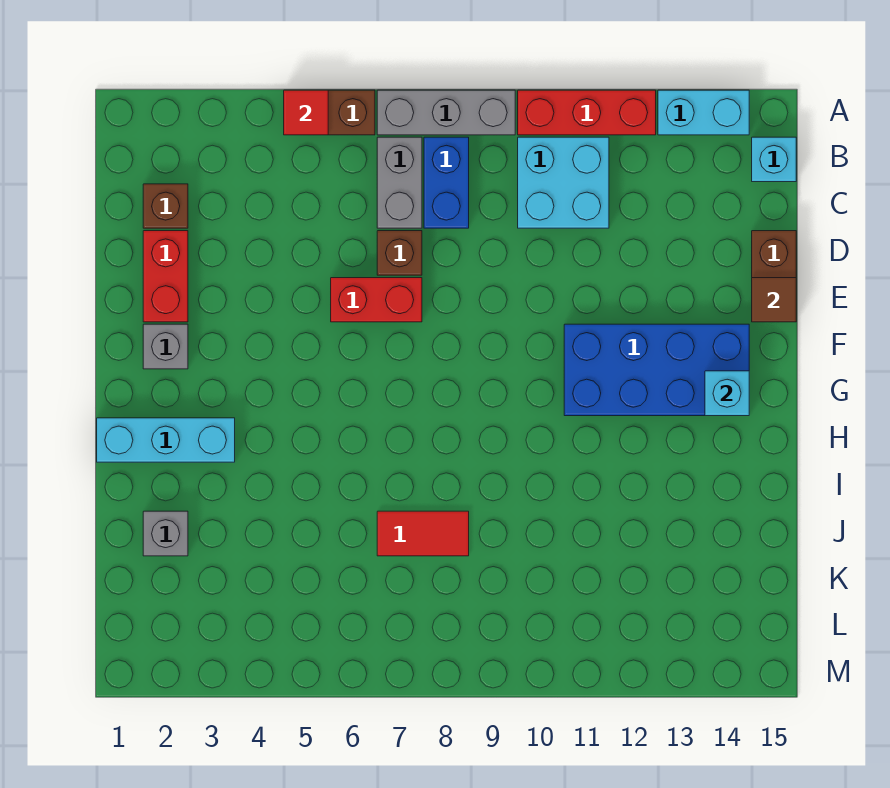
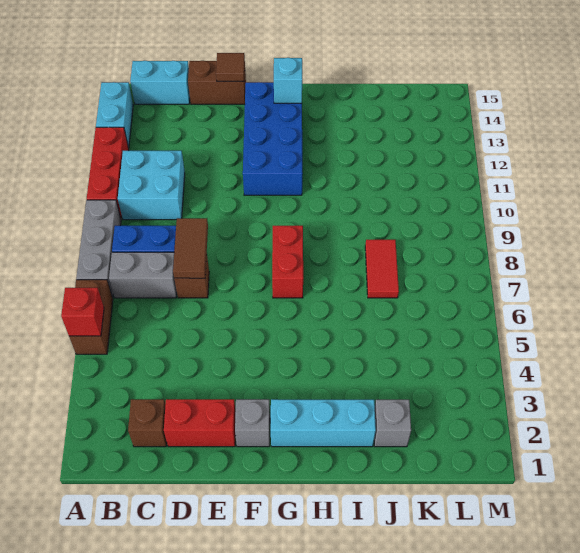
red tile A5 level 2 -> red brick A5 level 2
cyan brick B15 level 1 -> cyan brick B15:C15 level 1
none -> brown tile D7:D8 level 2
red brick E6:E7 level 1 -> red brick G7:G8 level 1
cyan brick H1:H3 level 1 -> cyan brick G2:I2 level 1

